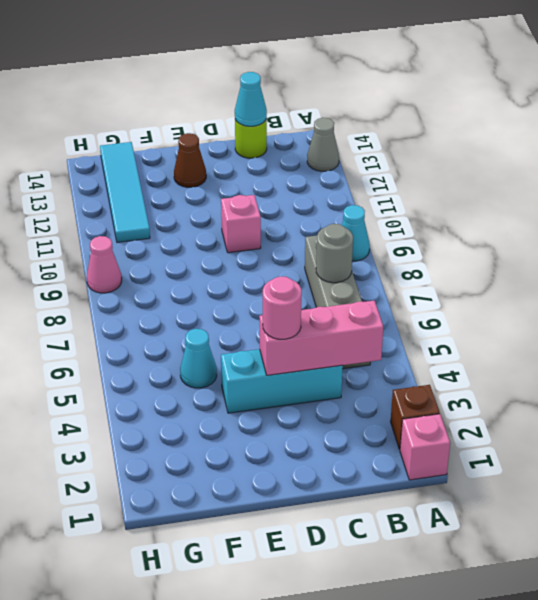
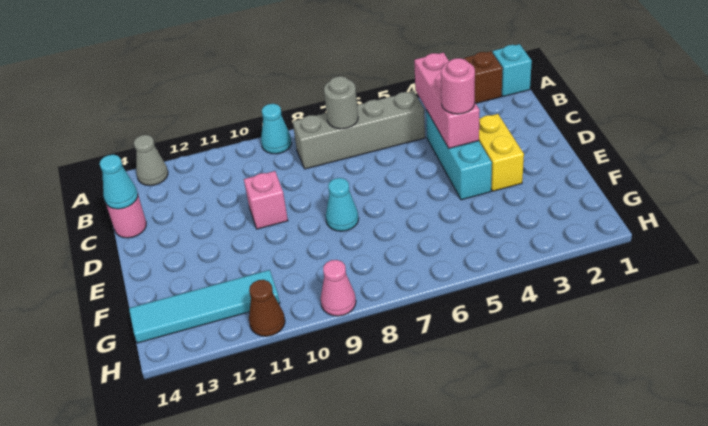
pink brick A1 level 1 -> cyan brick A1 level 1
lime round brick C14 level 1 -> pink round brick C14 level 1
none -> yellow brick D3:E3 level 1
brown cone E13 level 1 -> brown cone H11 level 1
cyan cone F5 level 1 -> cyan cone E8 level 1

